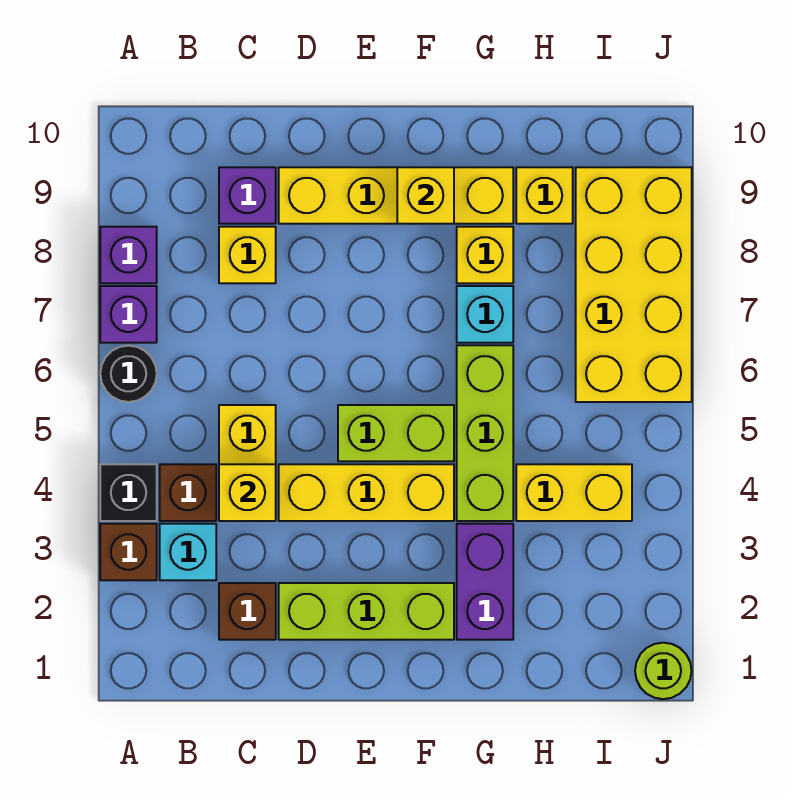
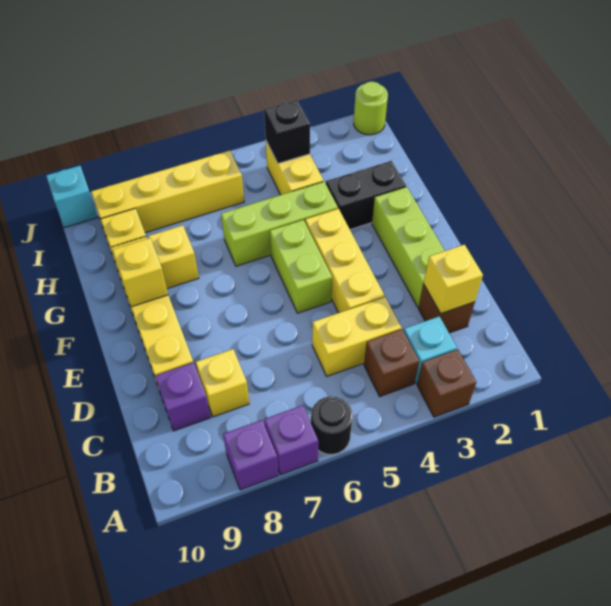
black brick A4 level 1 -> black brick I4 level 2
yellow brick C4 level 2 -> yellow brick C2 level 2
purple brick G2:G3 level 1 -> black brick G2:G3 level 1
cyan brick G7 level 1 -> cyan brick J10 level 1
yellow brick I6:J9 level 1 -> yellow brick I6:I9 level 1

